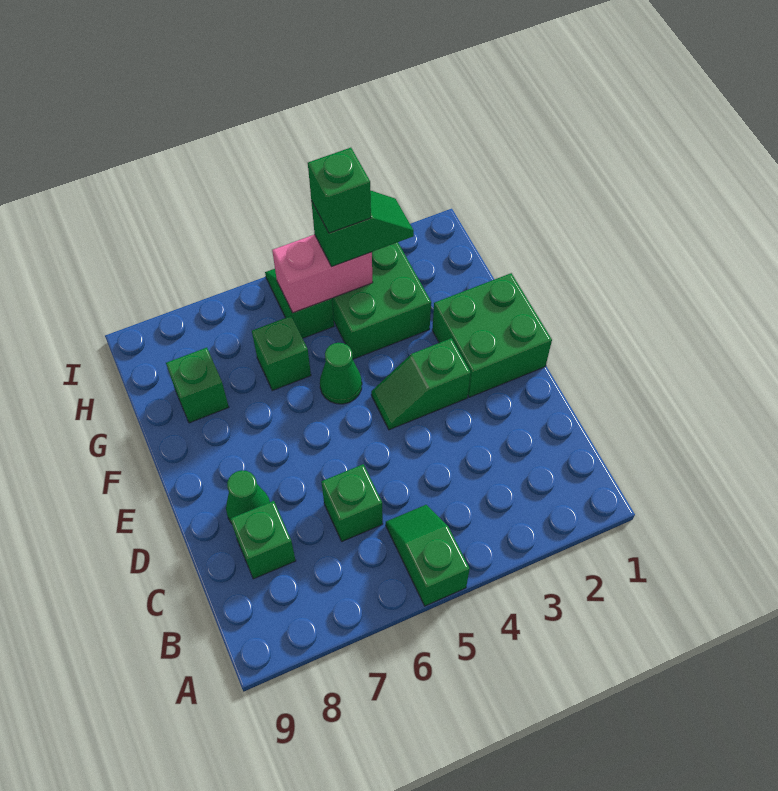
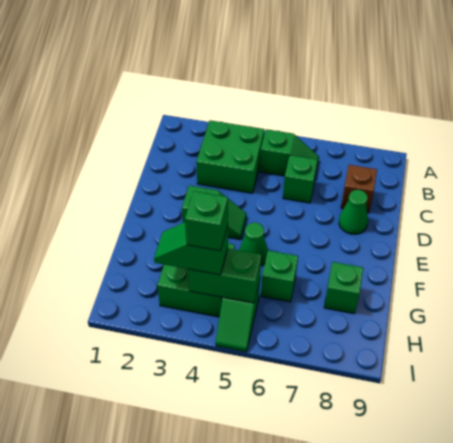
green slope A5:B5 level 1 top A -> green slope B5:B6 level 1 top 5
green brick C8 level 1 -> brown brick C8 level 1
green brick E1:F2 level 1 -> green brick B3:C4 level 1
pink brick H4:H5 level 2 -> green brick H4:H5 level 2

